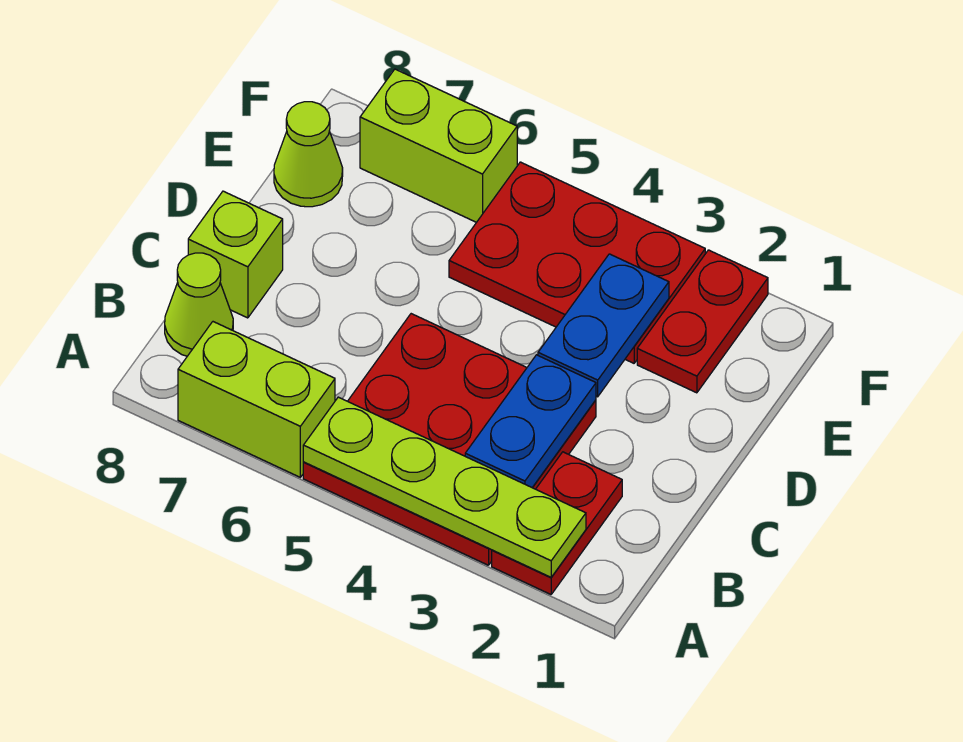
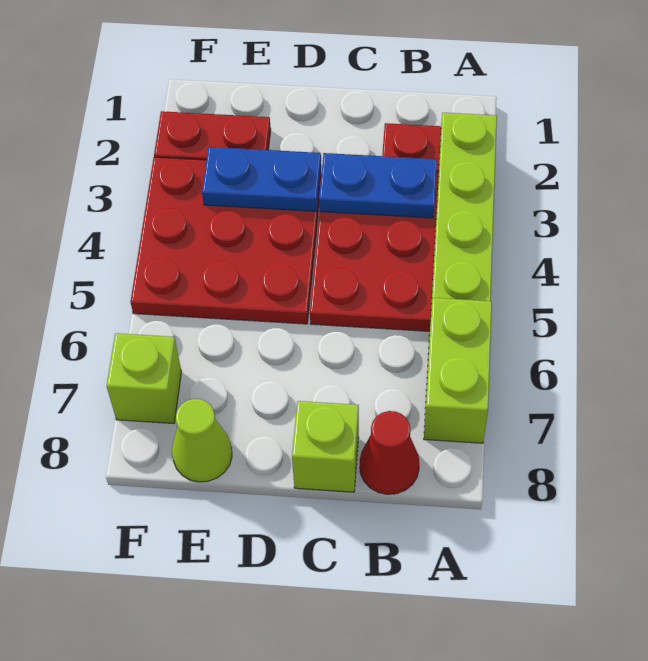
lime cone B8 level 1 -> red cone B8 level 1
red plate E3:F5 level 1 -> red plate D3:F5 level 1
lime brick F6:F7 level 1 -> lime brick F7 level 1

